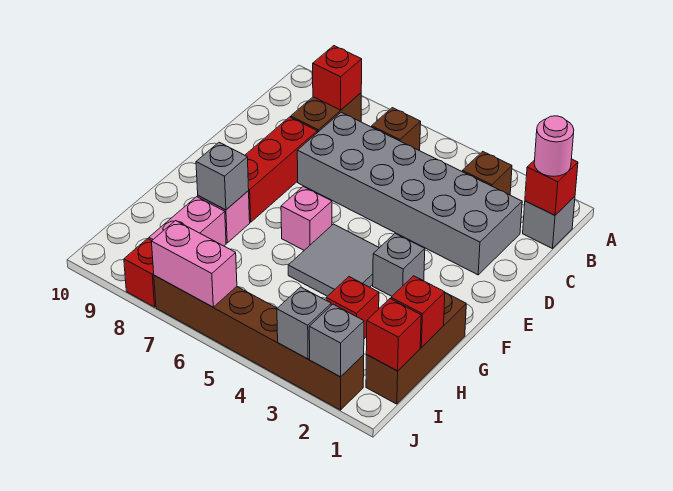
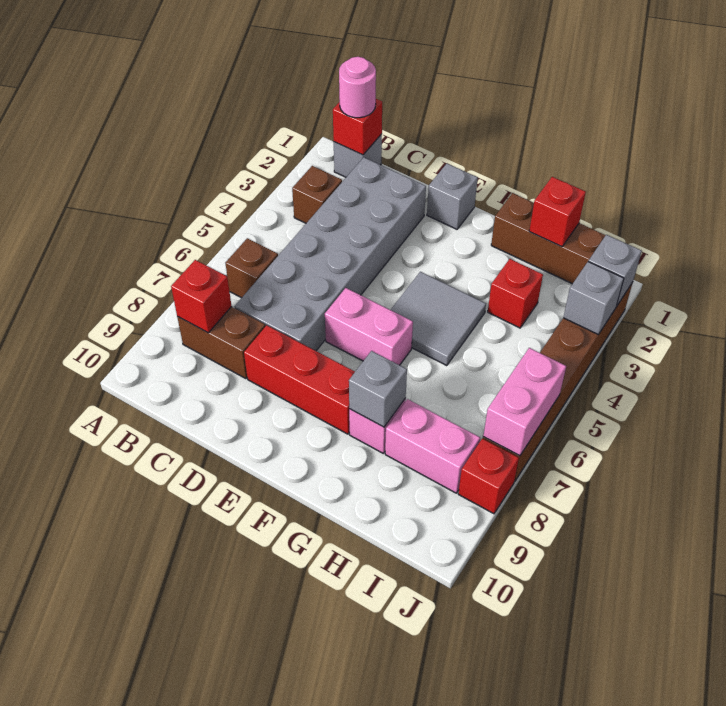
grey brick F3 level 1 -> grey brick E1 level 1
pink brick F6 level 1 -> pink brick E6:F6 level 1
red brick I1 level 2 -> none

